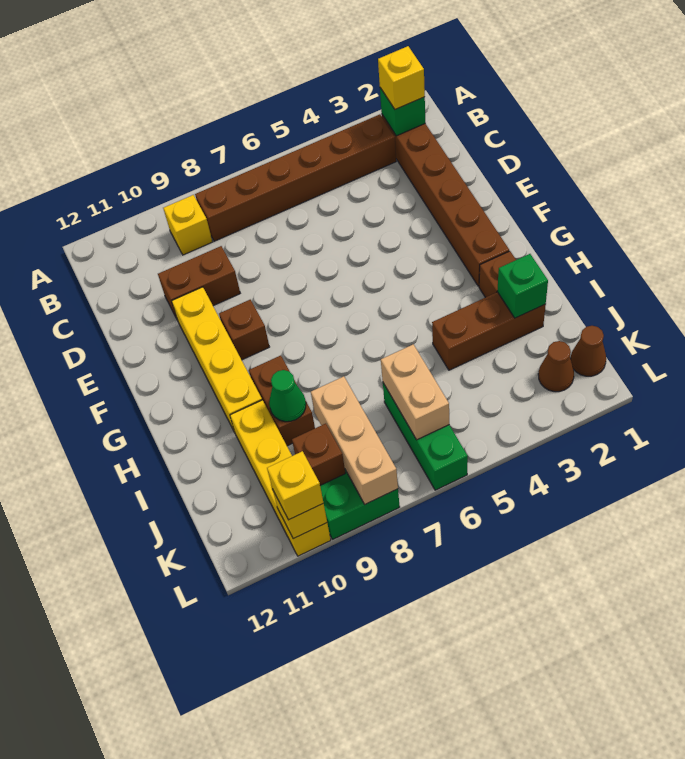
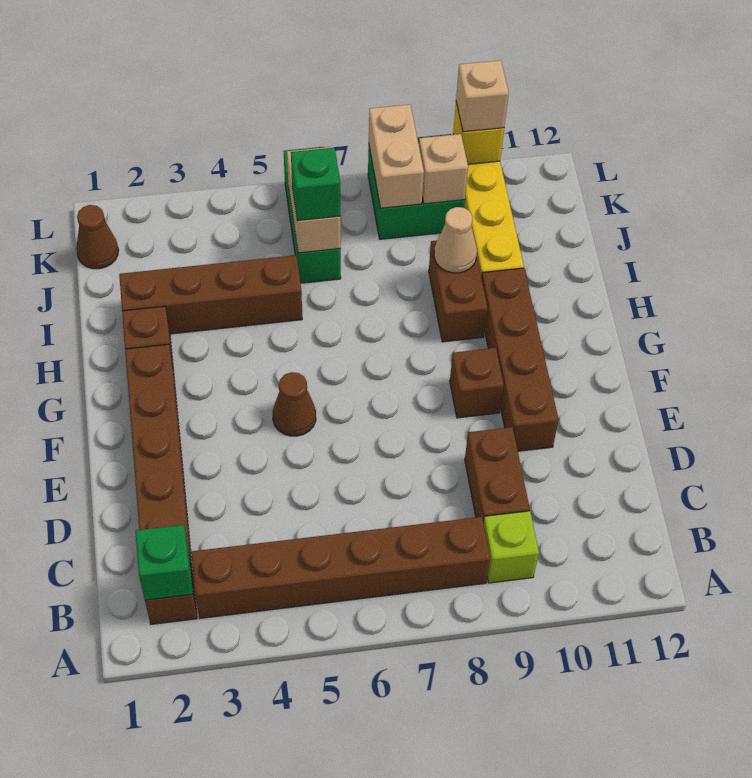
yellow brick B2 level 3 -> none
yellow brick B9 level 1 -> lime brick B9 level 1
brown brick D9:D10 level 1 -> brown brick C9:D9 level 1
yellow brick E10:H10 level 1 -> brown brick E10:H10 level 1
brown brick I2:I4 level 1 -> brown brick I2:I5 level 1
green brick I2 level 2 -> green brick J6 level 3
green cone I9 level 2 -> tan cone I9 level 2
tan brick J8:L8 level 2 -> tan brick K8:L8 level 2
brown cone K2 level 1 -> brown cone F5 level 1
brown brick K9 level 2 -> tan brick K9 level 2
yellow brick L10 level 3 -> tan brick L10 level 3

